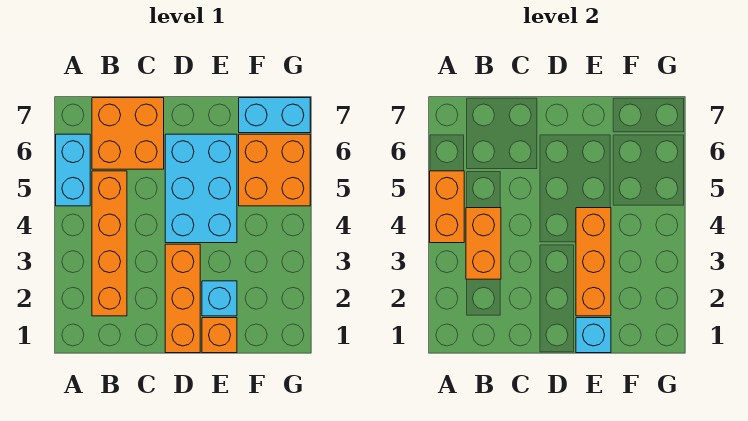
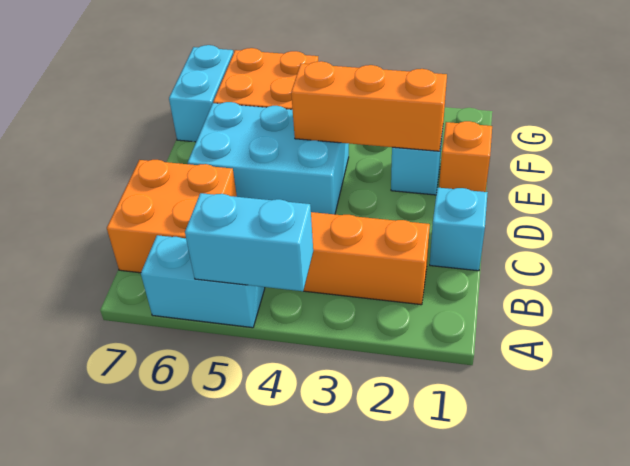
orange brick A4:A5 level 2 -> cyan brick A4:A5 level 2
orange brick B3:B4 level 2 -> none
orange brick D1:D3 level 1 -> none
cyan brick E1 level 2 -> cyan brick C1 level 1

